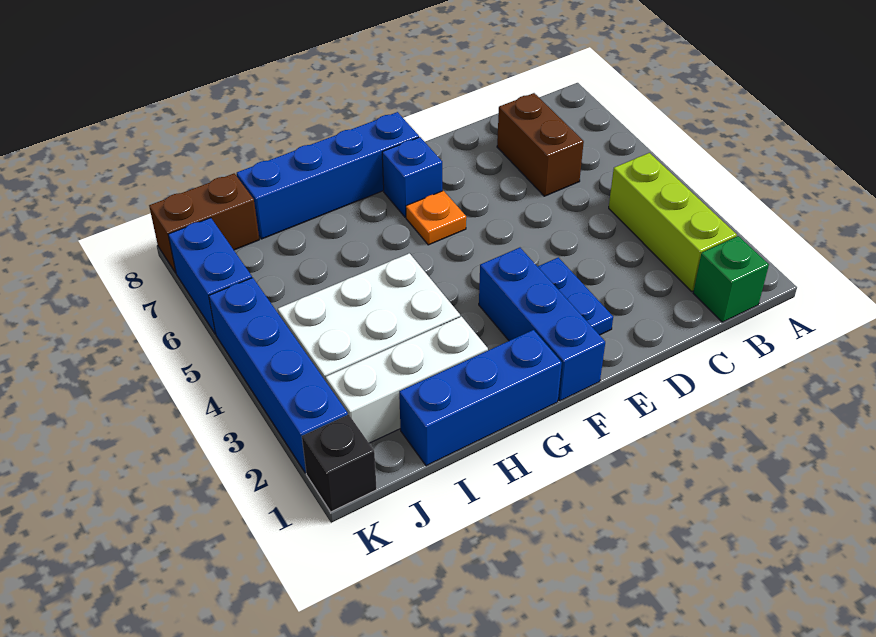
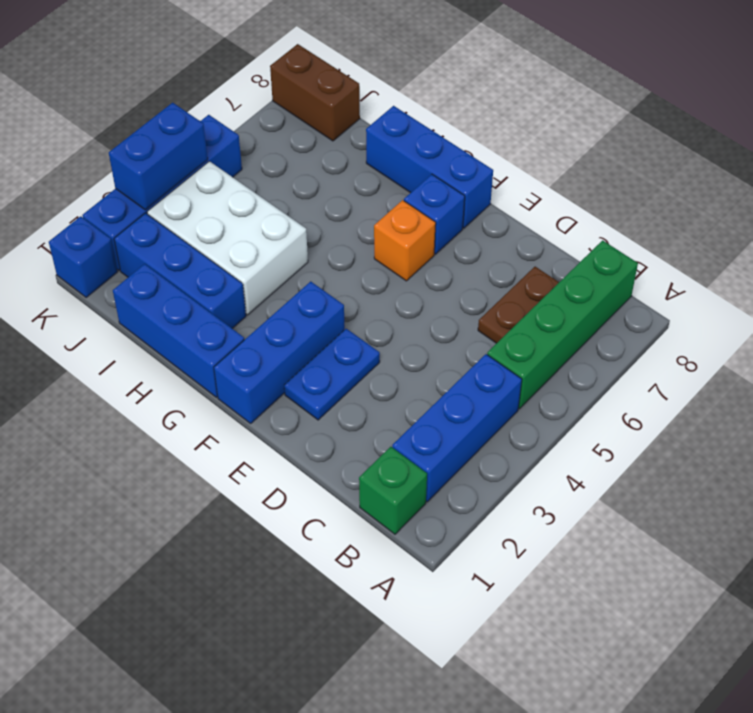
lime brick B2:B4 level 1 -> blue brick B2:B4 level 1
none -> green brick B5:B8 level 1
brown brick C6:C7 level 1 -> brown plate C6:C7 level 1
orange plate F6 level 1 -> orange brick F6 level 1
blue brick F8:I8 level 1 -> blue brick F8:H8 level 1
white brick H2:J2 level 1 -> blue brick H2:J2 level 1
black brick K1 level 1 -> blue brick K1 level 1
blue brick K6:K7 level 1 -> blue brick K3:K4 level 2

